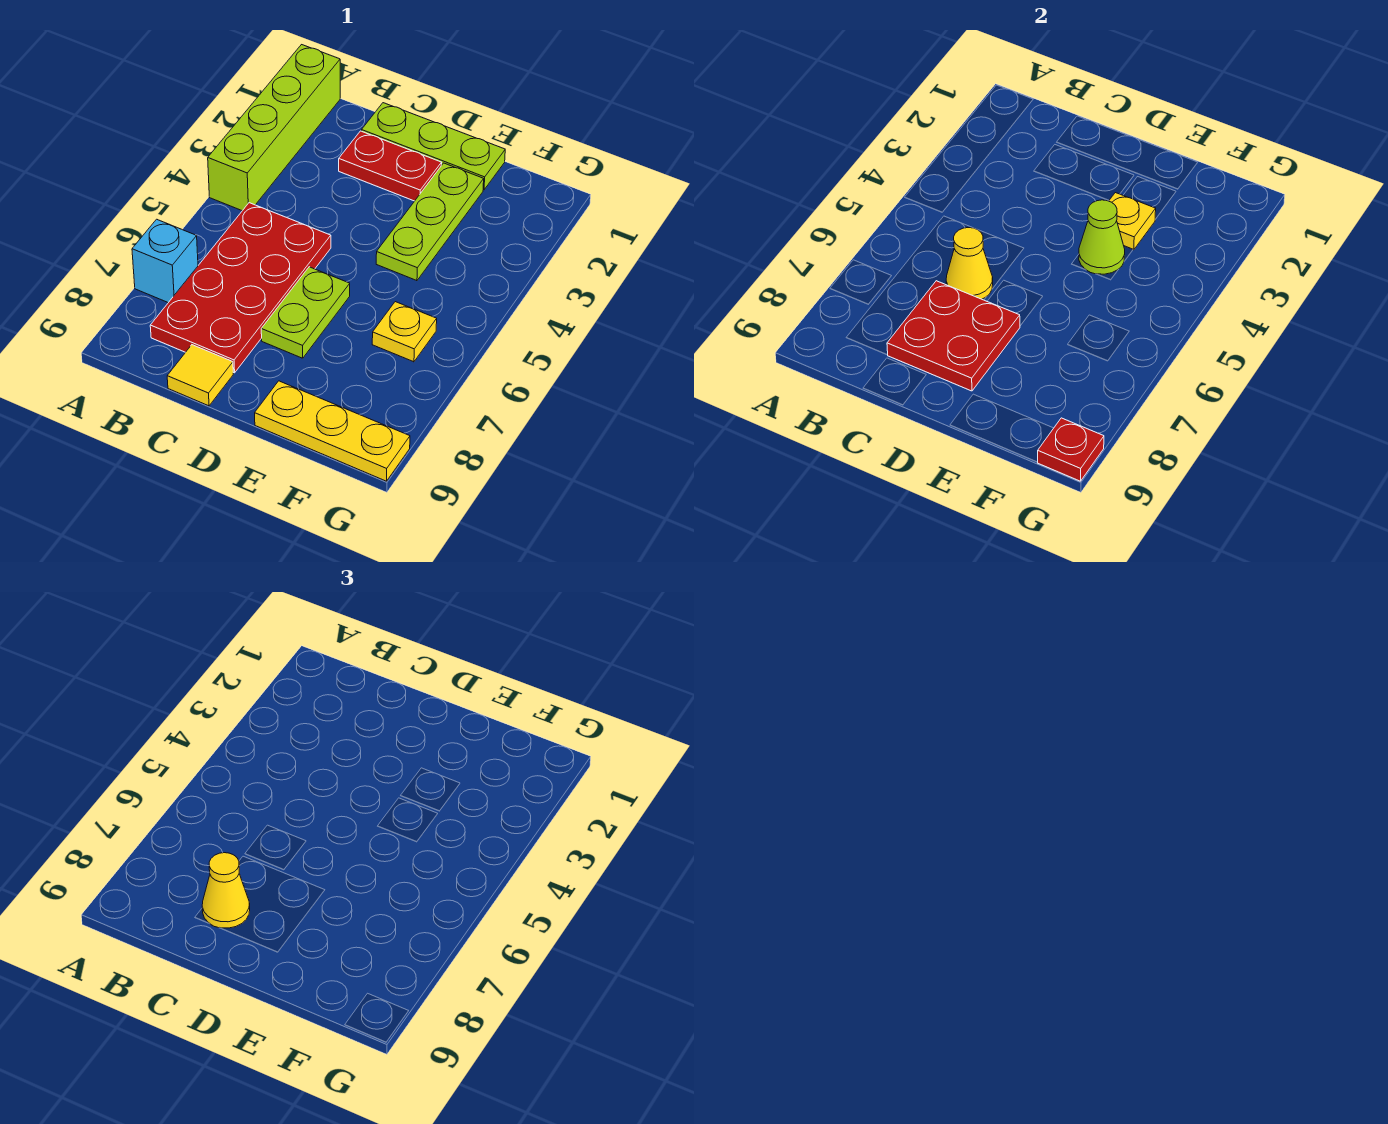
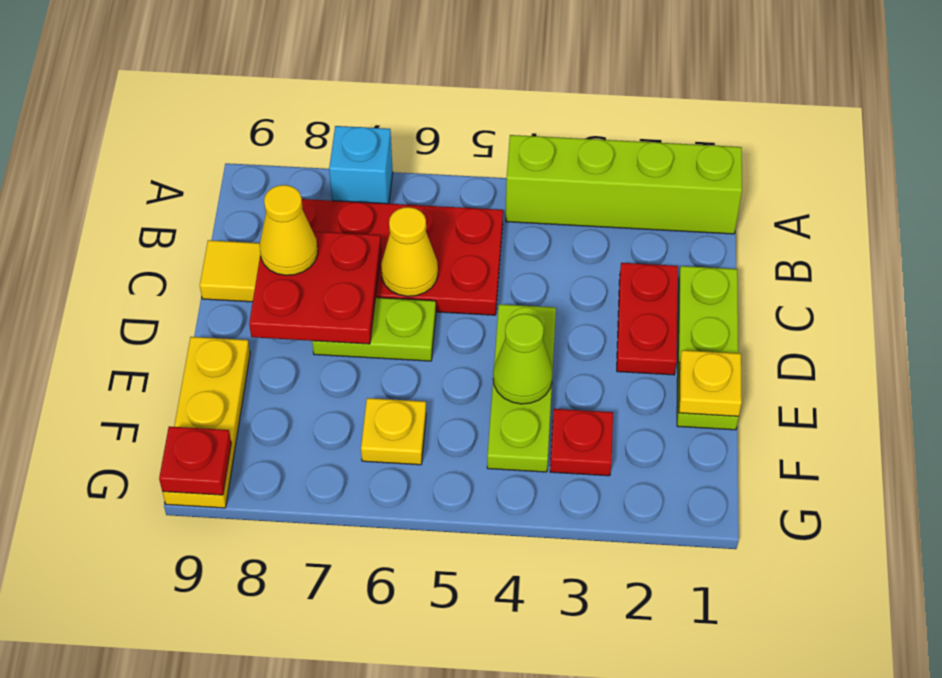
lime plate E2:E4 level 1 -> lime plate D4:F4 level 1
yellow plate E3 level 2 -> yellow plate E1 level 2
none -> red plate F3 level 1

